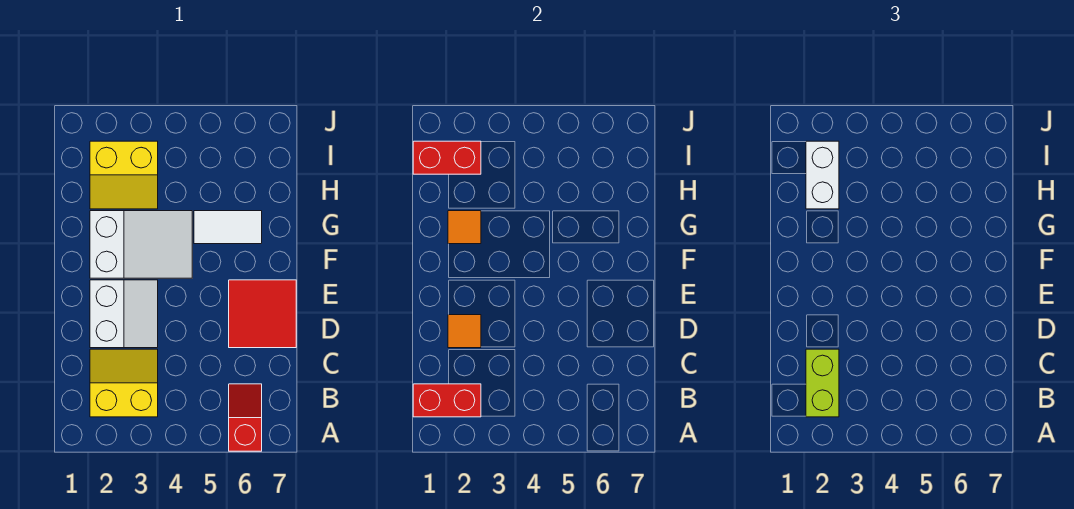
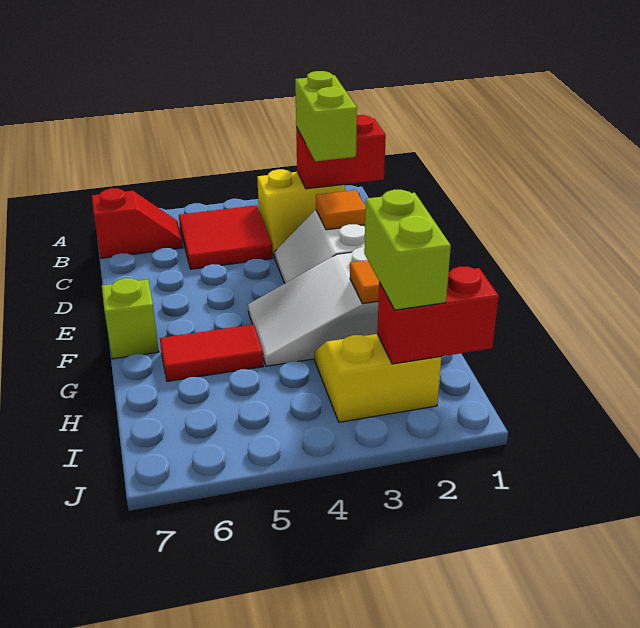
red slope A6:B6 level 1 top A -> red slope B6:B7 level 1 top 7
red tile D6:E7 level 1 -> red tile B4:C5 level 1
none -> lime brick F7 level 1
white tile G5:G6 level 1 -> red tile G5:G6 level 1
white brick H2:I2 level 3 -> lime brick H2:I2 level 3

